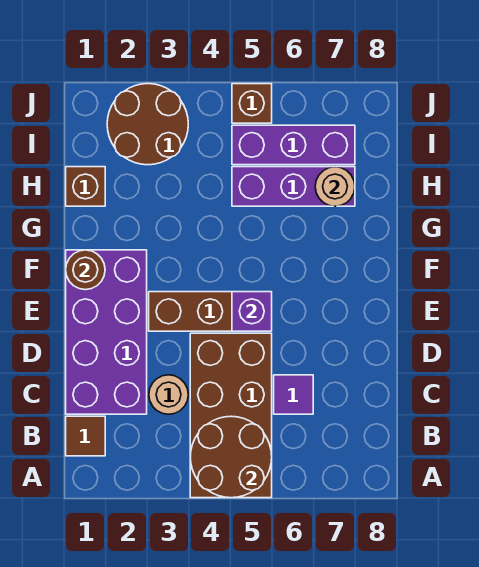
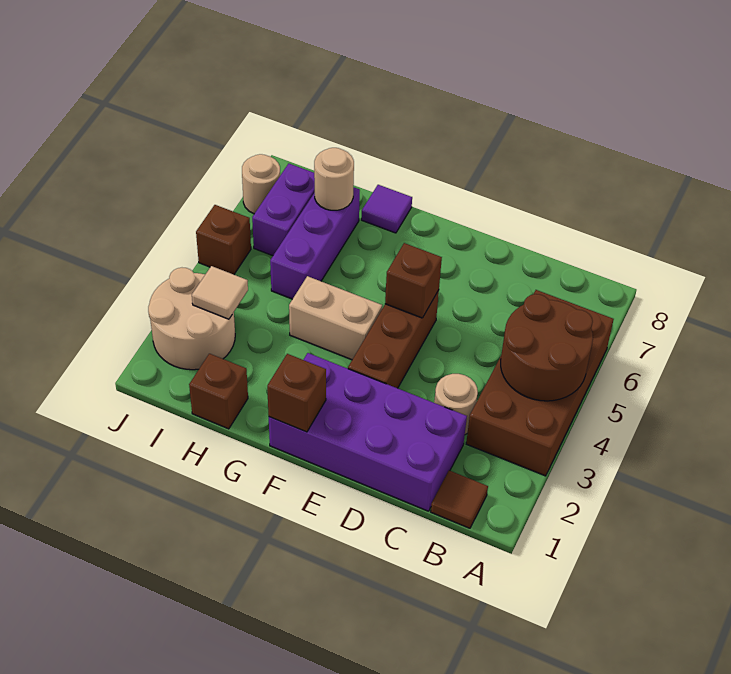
brown brick A4:D5 level 1 -> brown brick A3:B6 level 1
purple tile C6 level 1 -> purple tile G8 level 1
purple brick E5 level 2 -> brown brick E5 level 2
brown round brick F1 level 2 -> brown brick F1 level 2
none -> tan brick F4:G4 level 1
brown round brick I2:J3 level 1 -> tan round brick I2:J3 level 1
none -> tan tile I3 level 2
purple brick I5:I7 level 1 -> purple brick I6:I7 level 1
none -> tan round brick J7 level 1

